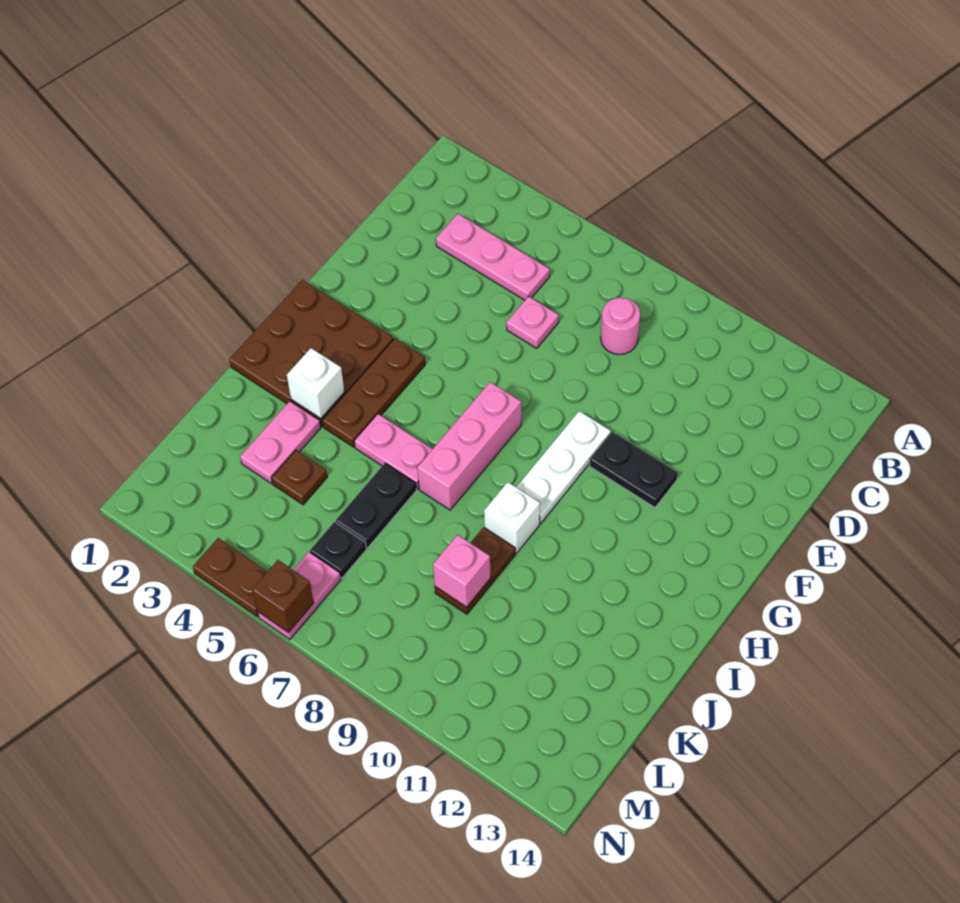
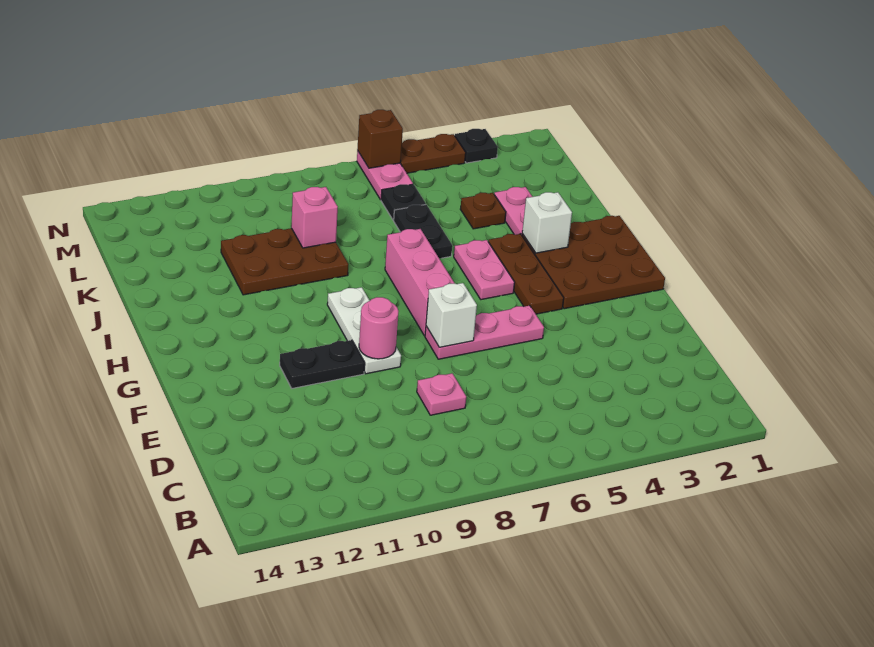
pink plate C3:C5 level 1 -> pink plate F5:F7 level 1
pink round brick C8 level 1 -> pink round brick F9 level 2
pink plate D6 level 1 -> pink plate D8 level 1
pink plate I5:I6 level 1 -> pink plate H5:I5 level 1
white brick I9 level 1 -> white brick F7 level 2
brown plate J9:K9 level 1 -> brown plate J9:K11 level 1
none -> black plate N3 level 1

